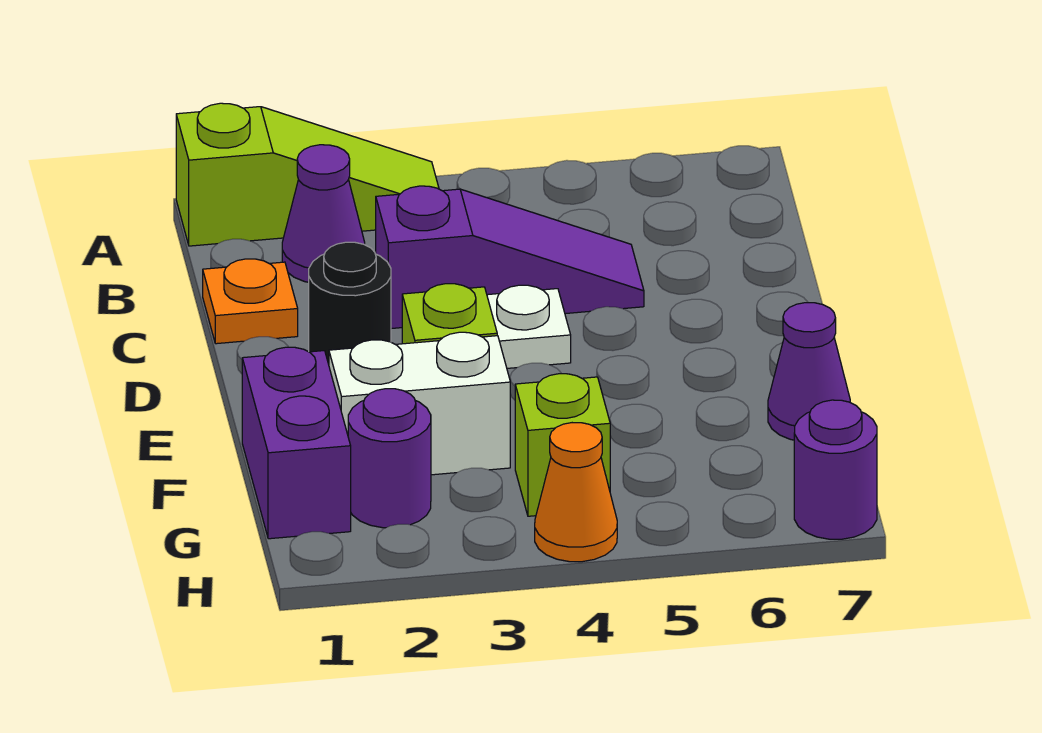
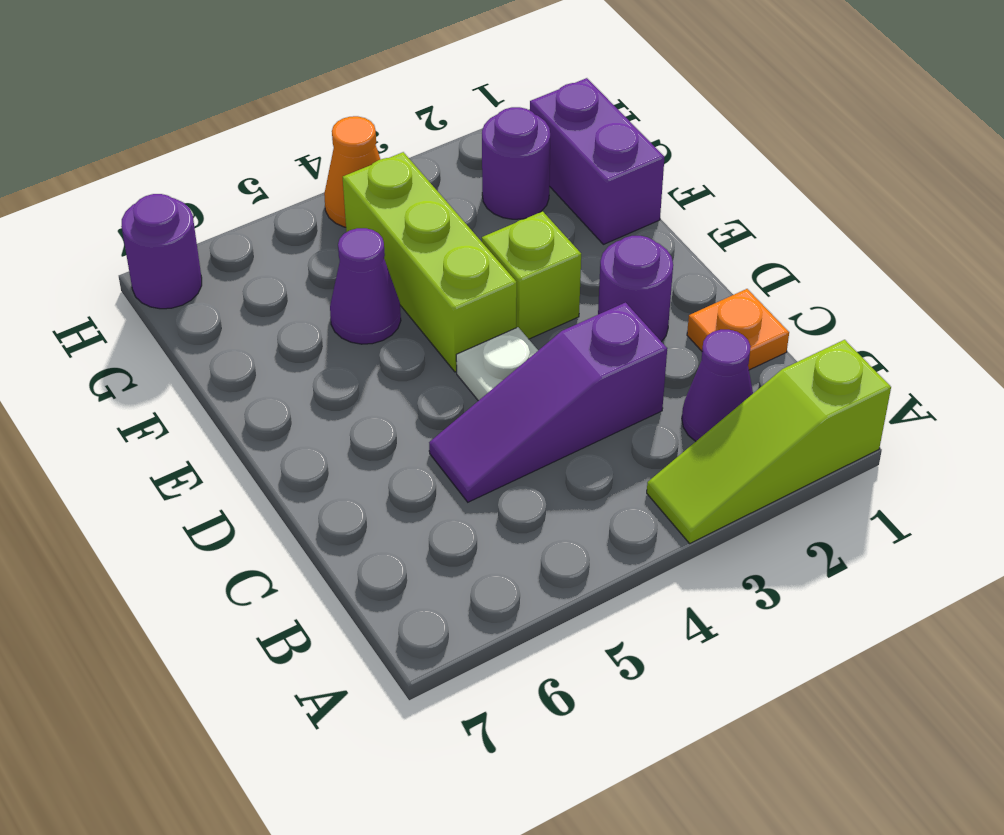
black round brick D2 level 1 -> purple round brick D2 level 1
white brick F2:F3 level 1 -> none
purple cone F7 level 1 -> purple cone F5 level 1
lime brick G4 level 1 -> lime brick E4:G4 level 1

